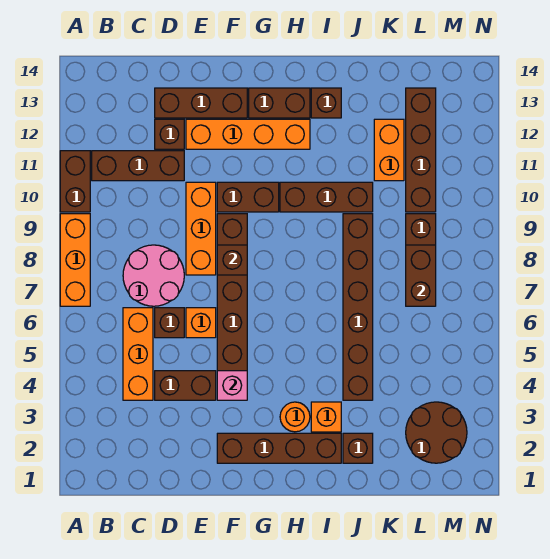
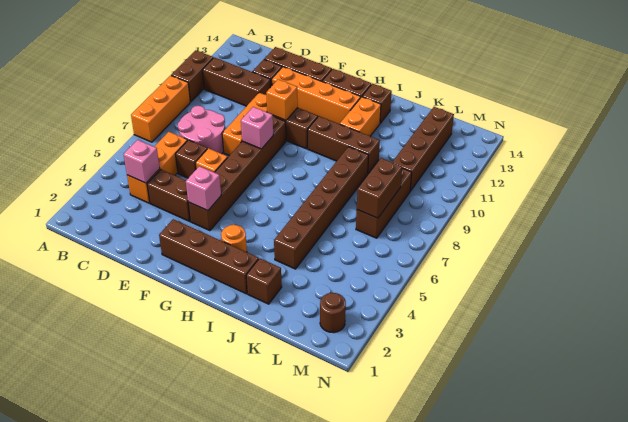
none -> pink brick C4 level 2
brown brick F8 level 2 -> pink brick F8 level 2
orange brick I3 level 1 -> orange brick F10 level 2
orange brick K11:K12 level 1 -> orange brick I11:I12 level 1
brown round brick L2:M3 level 1 -> brown round brick M2 level 1

